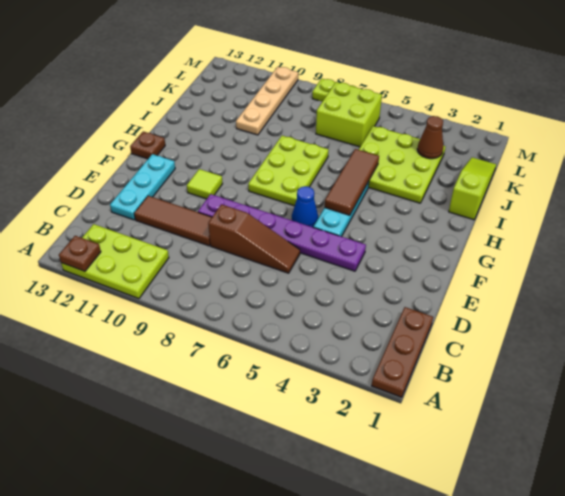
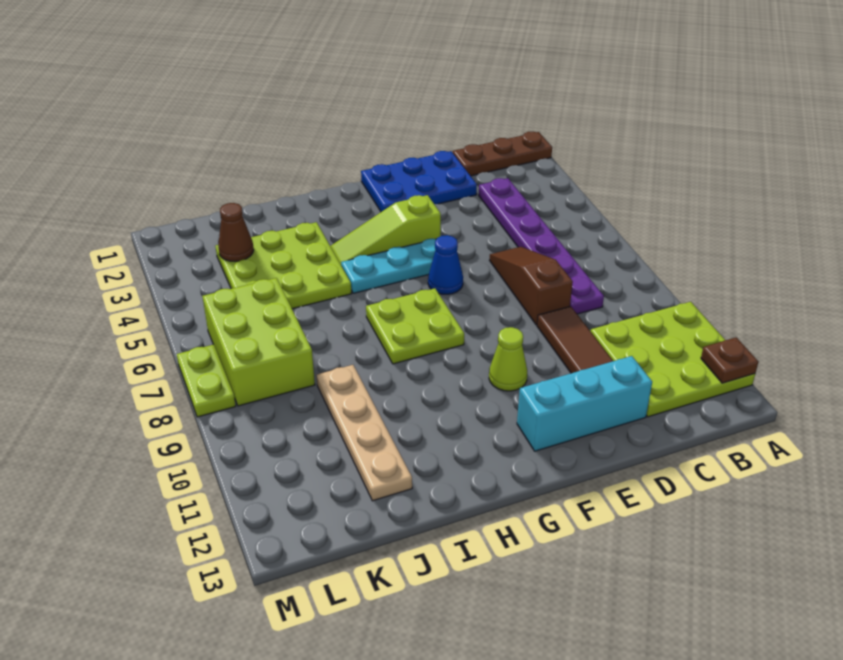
lime plate A10:B12 level 1 -> lime plate A10:C12 level 1
none -> blue plate D1:F2 level 1
cyan plate D12:F12 level 1 -> cyan brick D12:F12 level 1
purple plate E4:E9 level 1 -> purple plate C3:C8 level 1
lime tile F10 level 1 -> lime cone F10 level 1
brown tile G5:I5 level 2 -> none
lime plate G7:I8 level 1 -> lime plate G7:H8 level 1
brown plate G13 level 1 -> none
lime slope I1:K1 level 1 top I -> lime slope F4:H4 level 1 top F
tan plate J10:M10 level 1 -> tan plate J9:J12 level 1
lime brick K6:L7 level 1 -> lime brick K6:L8 level 1

